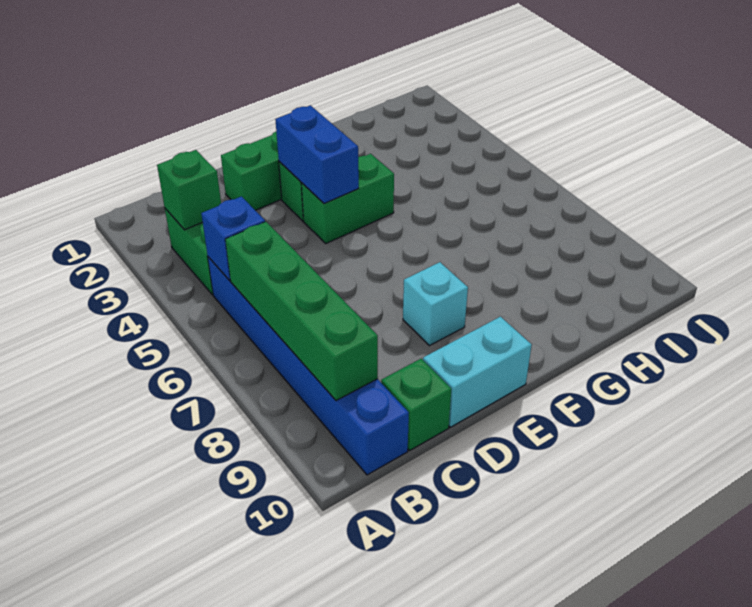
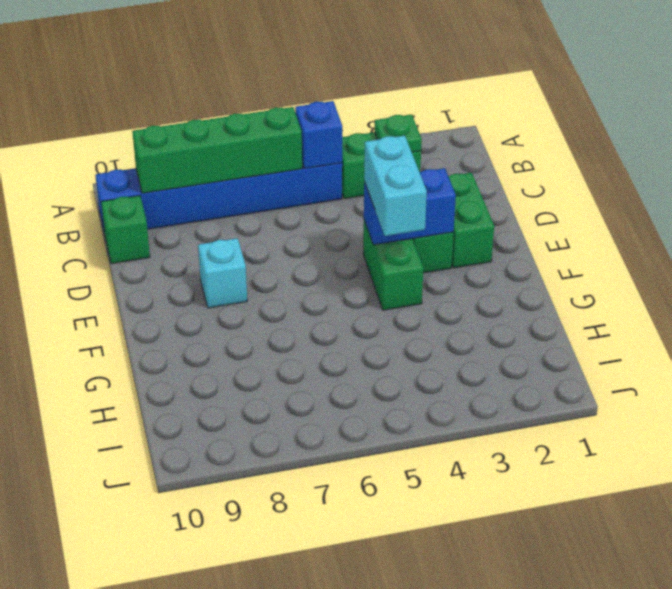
green brick B3 level 2 -> green plate B3 level 2
cyan brick D10:E10 level 1 -> cyan brick E4:F4 level 3

